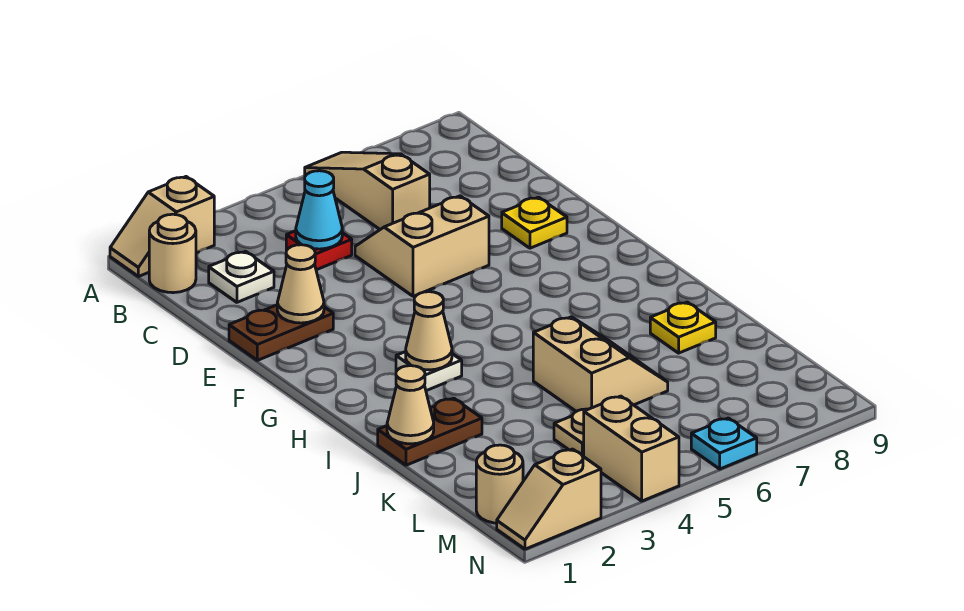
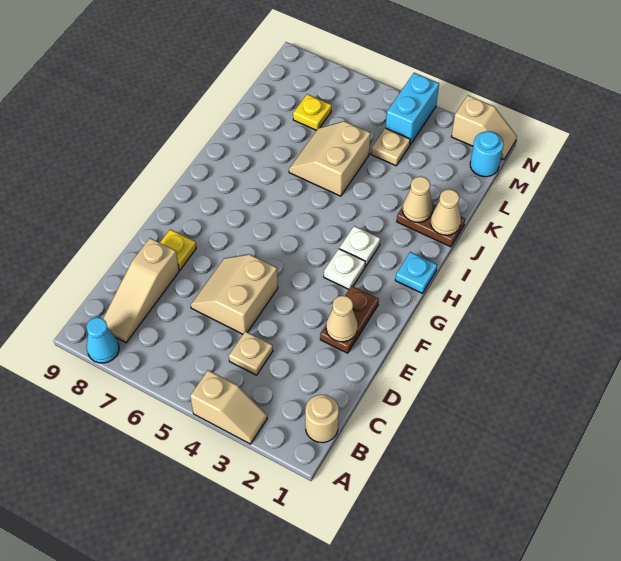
tan slope A1:A2 level 1 top 2 -> tan slope A3:A4 level 1 top 4
tan slope A6:C6 level 1 top C -> tan slope B8:D8 level 1 top D
white plate C2 level 1 -> white plate G3 level 1
red plate C4 level 1 -> tan plate C4 level 1
cyan cone C4 level 2 -> cyan cone A8 level 1
tan slope D5:E6 level 1 top E -> tan slope D5:E6 level 1 top 5
brown plate E1:E2 level 1 -> brown plate E2:F2 level 1
tan cone H3 level 2 -> tan cone J2 level 2
yellow plate J8 level 1 -> yellow plate L7 level 1
tan round brick M1 level 1 -> cyan round brick M1 level 1
tan brick M4:N4 level 1 -> cyan brick M4:N4 level 1
cyan plate N6 level 1 -> cyan plate H1 level 1

